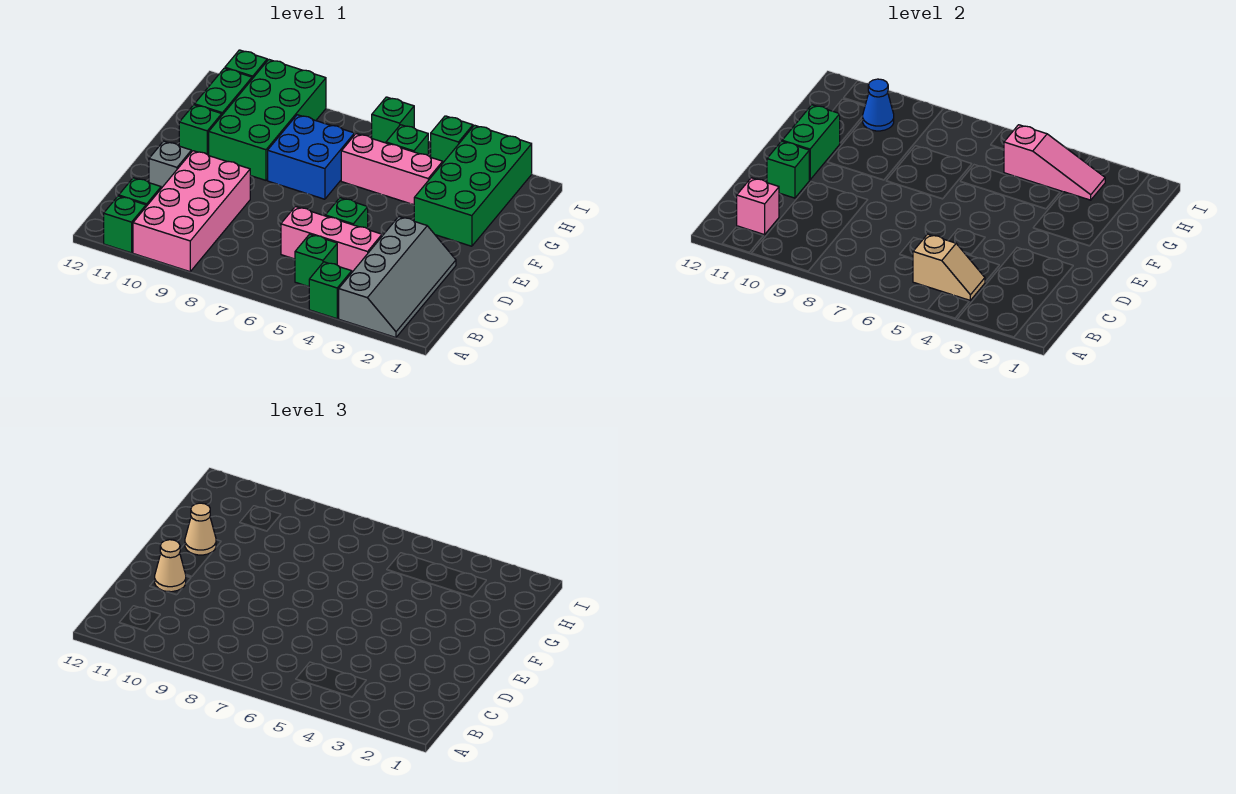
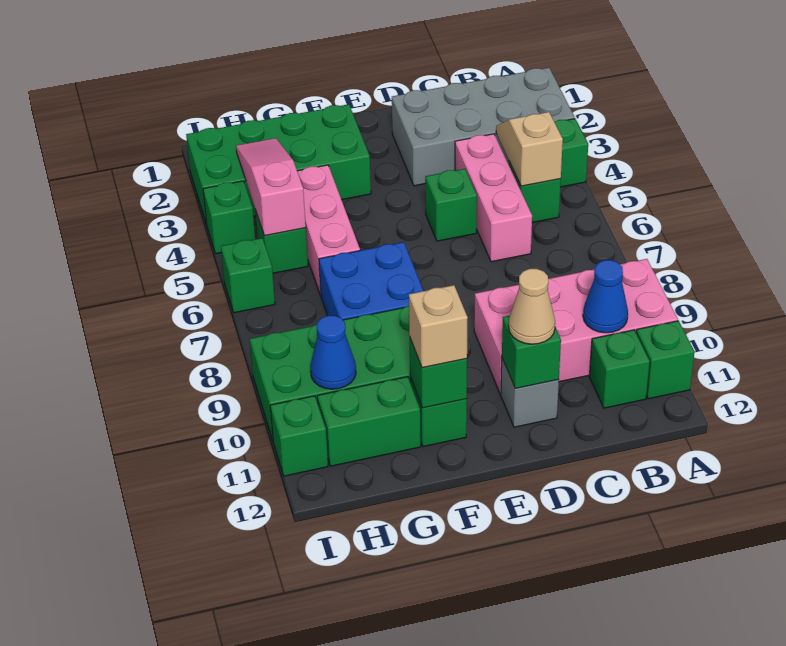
grey slope A2:D3 level 1 top 3 -> grey brick A2:D3 level 1
none -> blue cone B10 level 2
pink brick B11 level 2 -> none
green brick E11:F11 level 2 -> green brick F11 level 2
tan cone F11 level 3 -> tan brick F11 level 3

